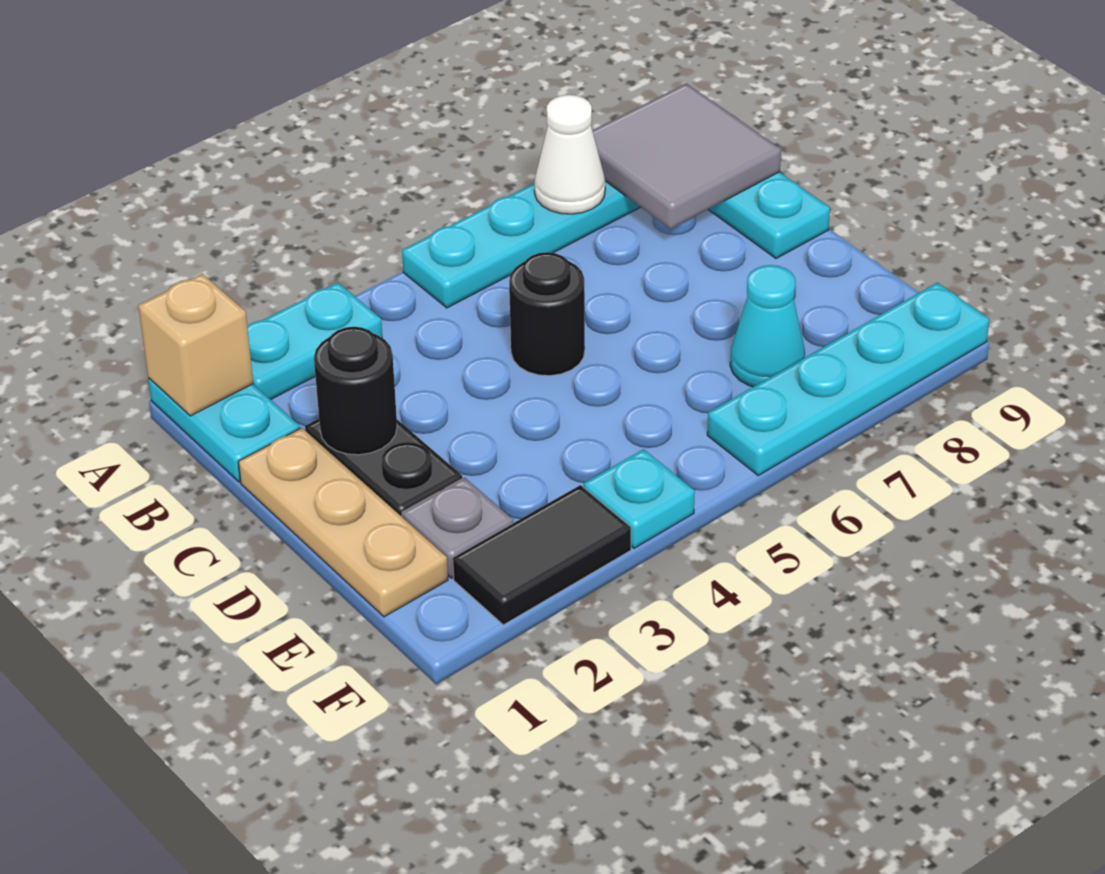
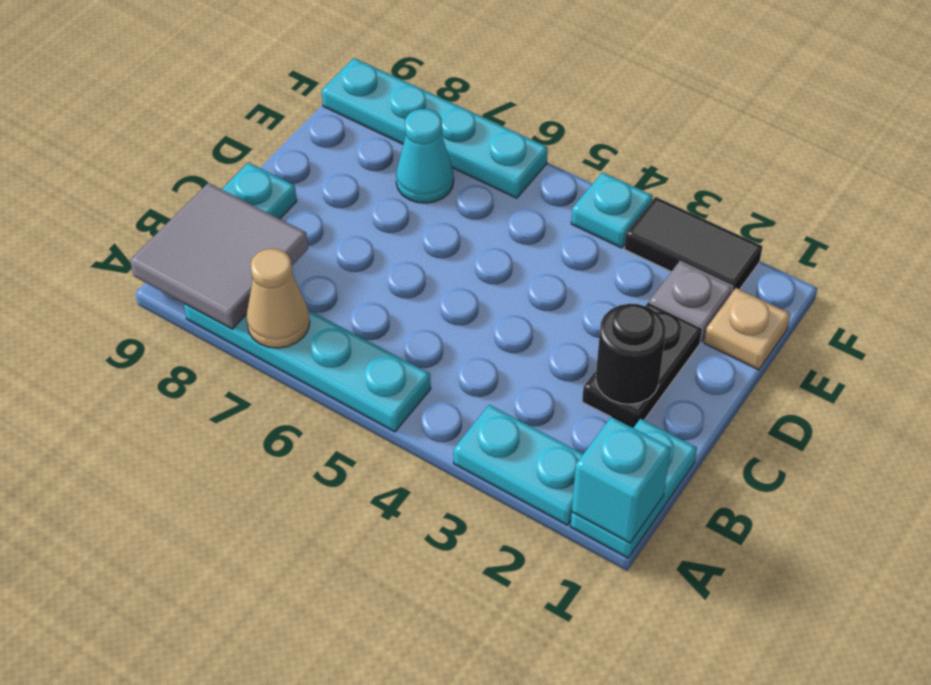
tan brick A1 level 2 -> cyan brick A1 level 2
white cone A7 level 2 -> tan cone A7 level 2
tan plate C1:E1 level 1 -> tan plate E1 level 1
black round brick C5 level 1 -> none

